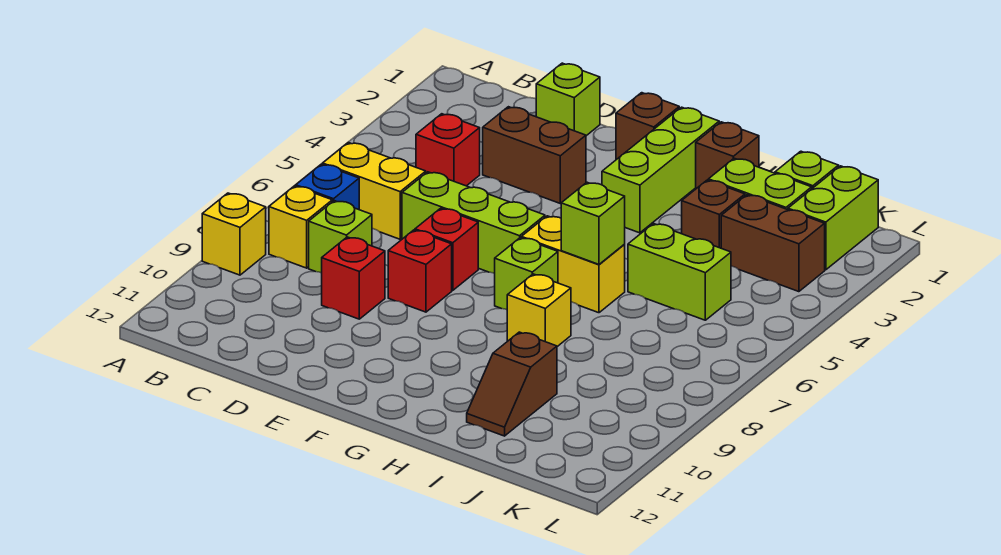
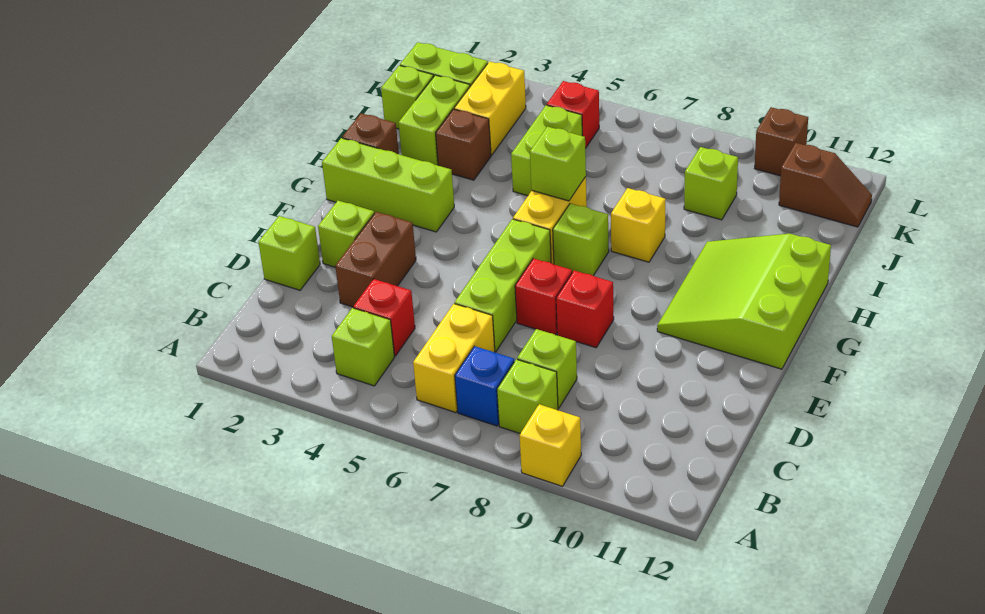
none -> lime brick B4 level 1
yellow brick B8 level 1 -> lime brick B8 level 1
red brick D9 level 1 -> red brick K5 level 1
none -> lime brick E2 level 1
brown brick F1 level 1 -> brown brick L10 level 1
none -> lime slope F10:H12 level 1 top 12
brown slope I10:I11 level 1 top 10 -> brown slope K11:K12 level 1 top 11
brown brick J3:K3 level 1 -> yellow brick J3:K3 level 1
none -> lime brick J9 level 1

